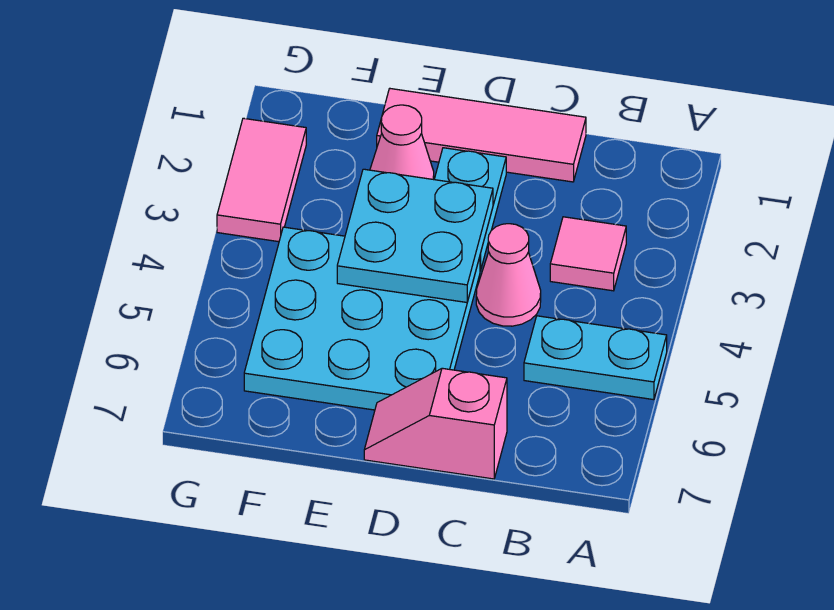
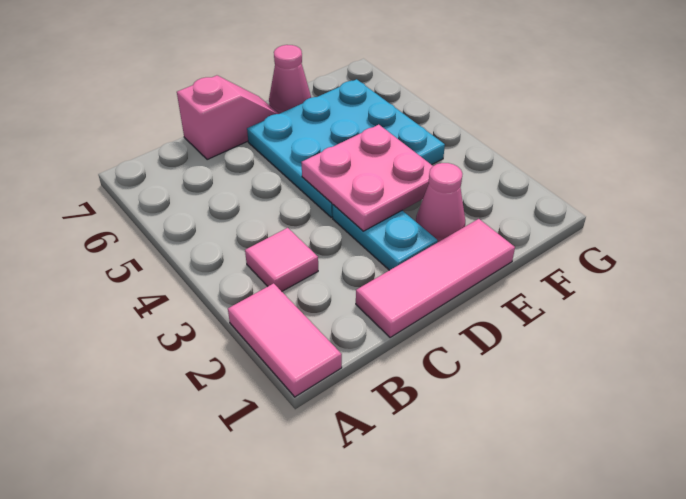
cyan plate A5:B5 level 1 -> none
pink cone C4 level 1 -> pink cone E7 level 1
cyan plate D3:E4 level 2 -> pink plate D3:E4 level 2
pink tile G2:G3 level 1 -> pink tile A1:A2 level 1

